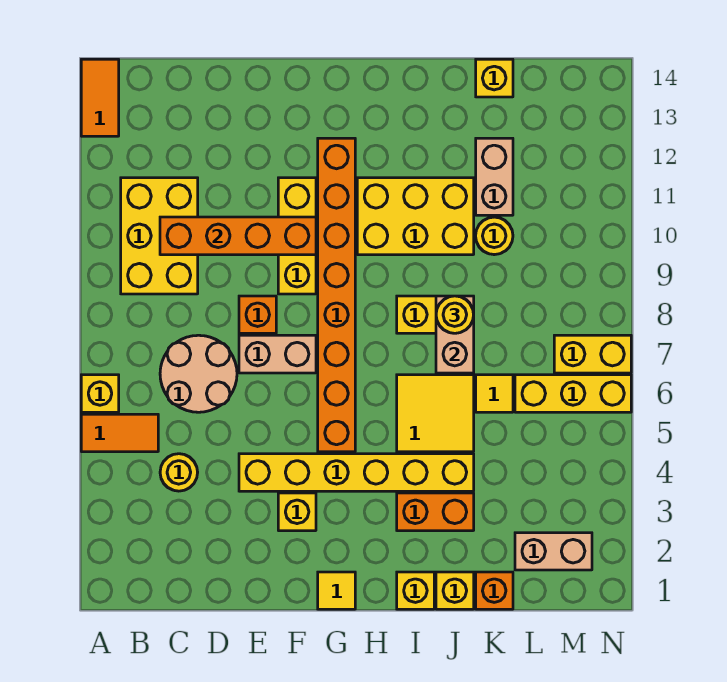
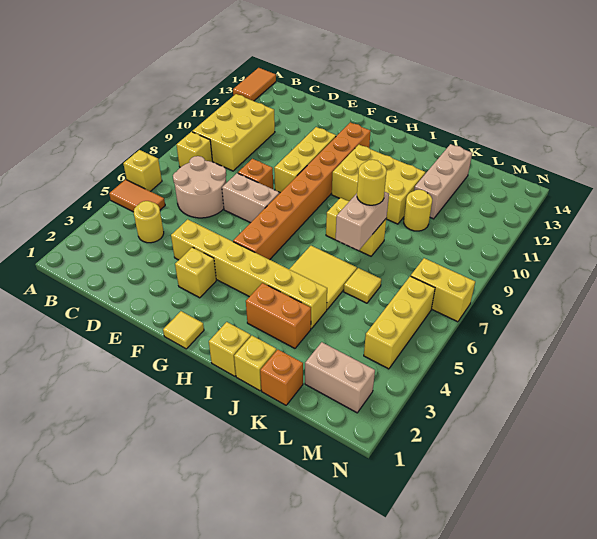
orange brick C10:F10 level 2 -> none
tan brick K11:K12 level 1 -> tan brick K11:K13 level 1
yellow brick K14 level 1 -> yellow brick B8 level 1
yellow brick L6:N6 level 1 -> yellow brick M4:M6 level 1

